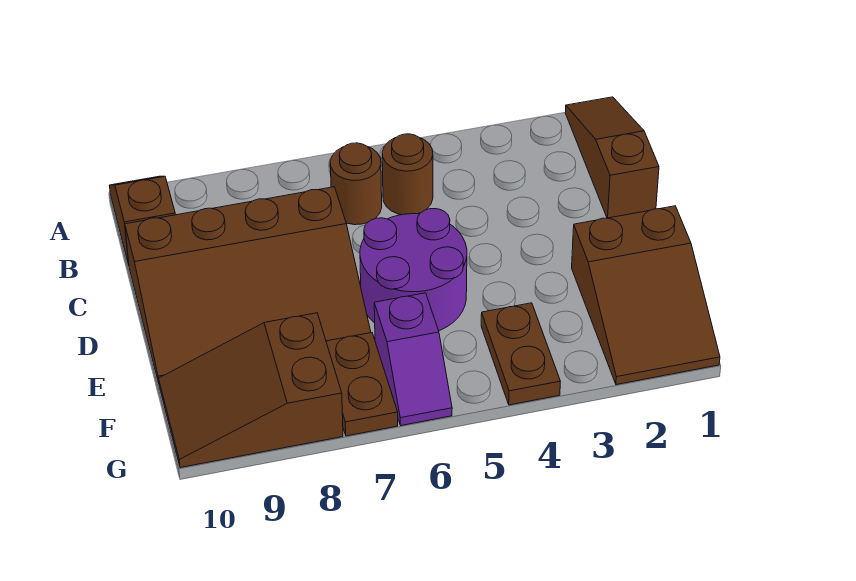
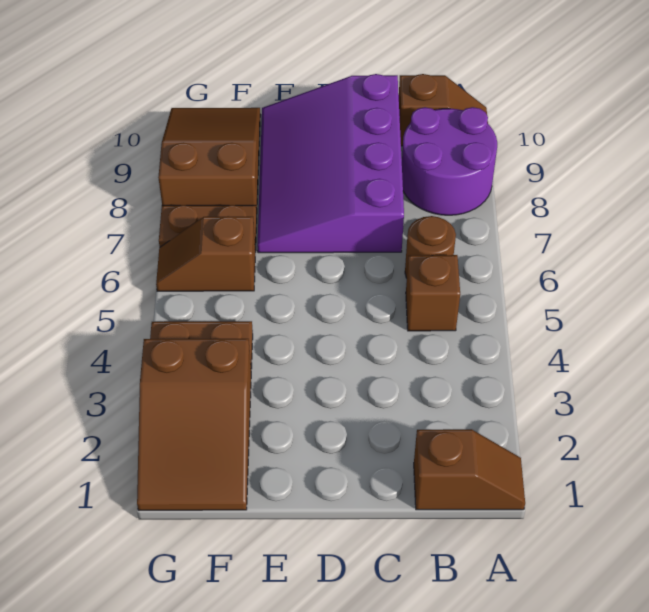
brown slope A1:C1 level 1 top C -> brown slope A1:B1 level 1 top B
brown round brick B5 level 1 -> brown brick B5 level 1
brown slope C7:E10 level 1 top C -> purple slope C7:E10 level 1 top C
purple round brick D5:E6 level 1 -> purple round brick A8:B9 level 1
brown slope E1:G2 level 1 top E -> brown slope F1:G3 level 1 top 3
purple slope F6:G6 level 1 top F -> brown slope F6:G6 level 1 top F

